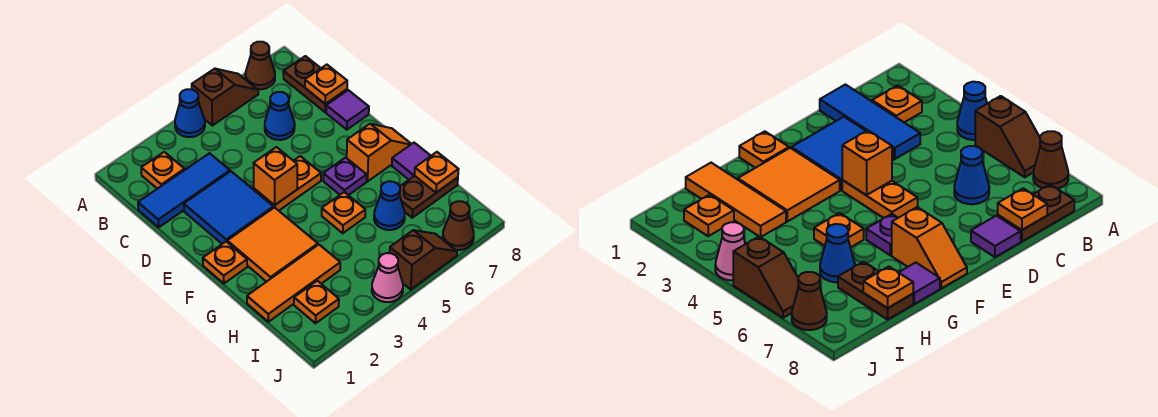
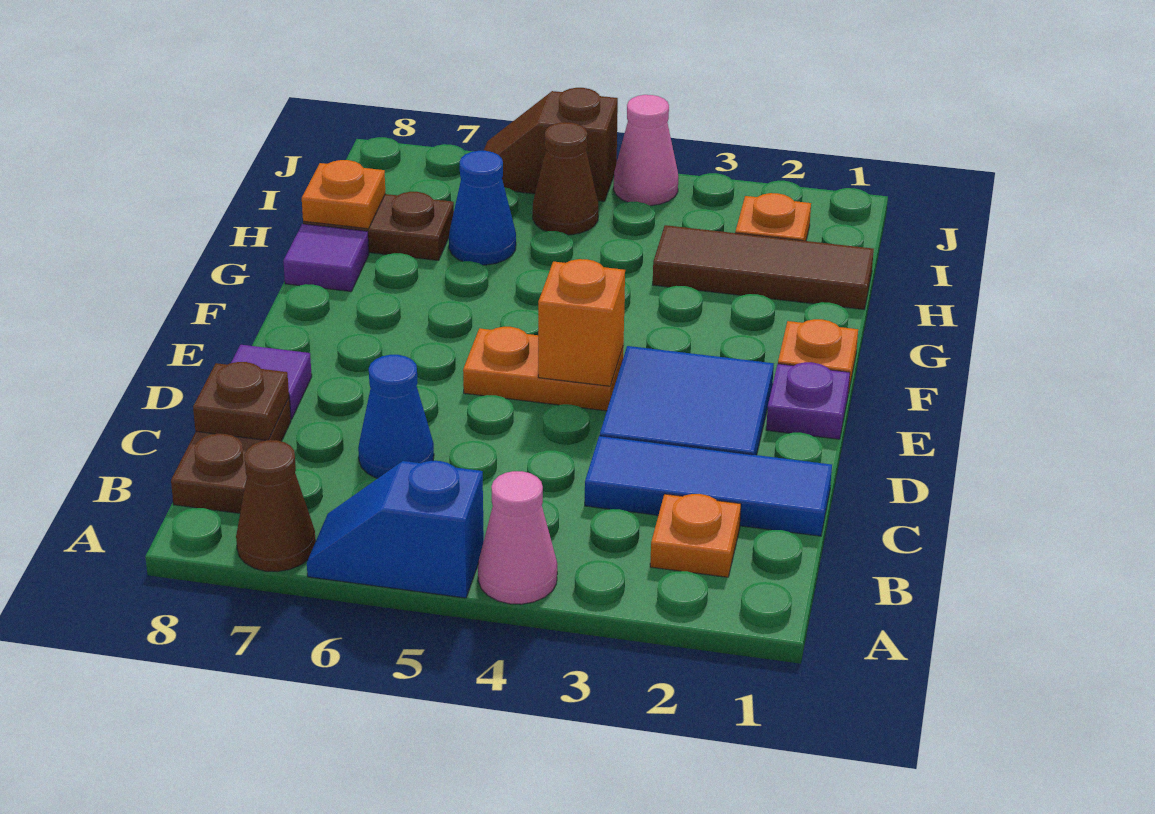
blue cone A4 level 1 -> pink cone A4 level 1
brown slope A5:A6 level 1 top 5 -> blue slope A5:A6 level 1 top 5
orange plate C8 level 2 -> brown plate C8 level 2
orange tile F2:G3 level 1 -> none
purple plate F6 level 1 -> purple plate E1 level 1
orange slope F7:F8 level 1 top 7 -> none
orange plate G5 level 1 -> none
orange tile H1:H3 level 1 -> brown tile H1:H3 level 1
brown cone J7 level 1 -> brown cone I5 level 1

